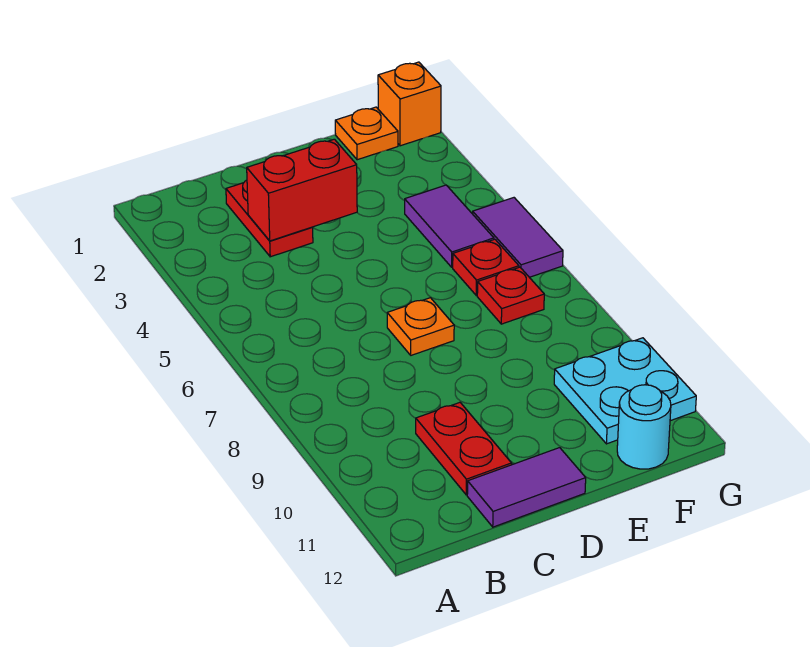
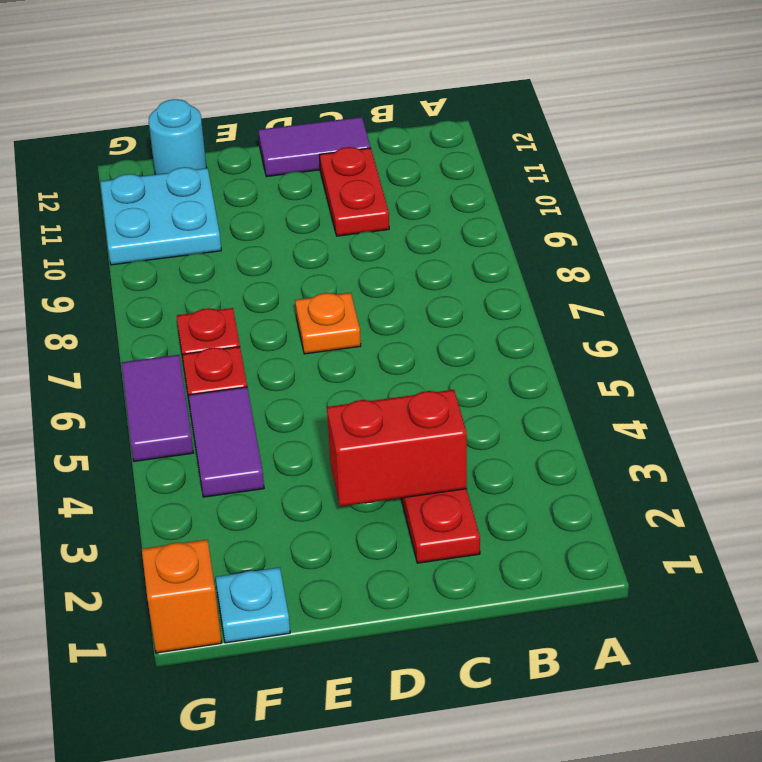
orange plate F1 level 1 -> cyan plate F1 level 1

